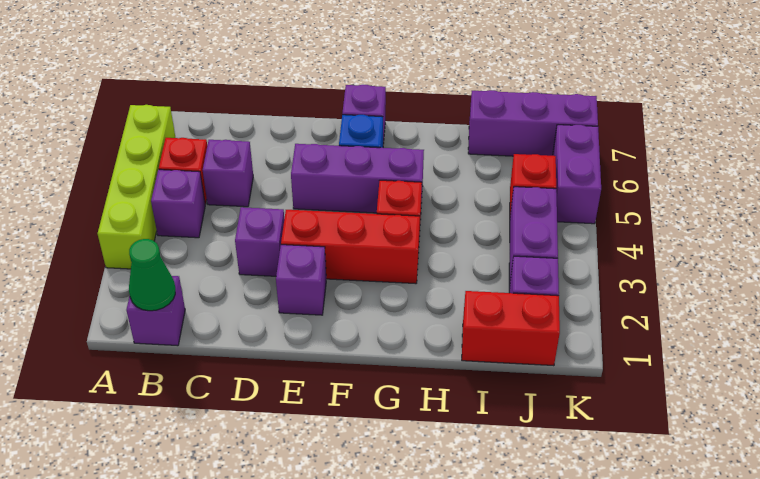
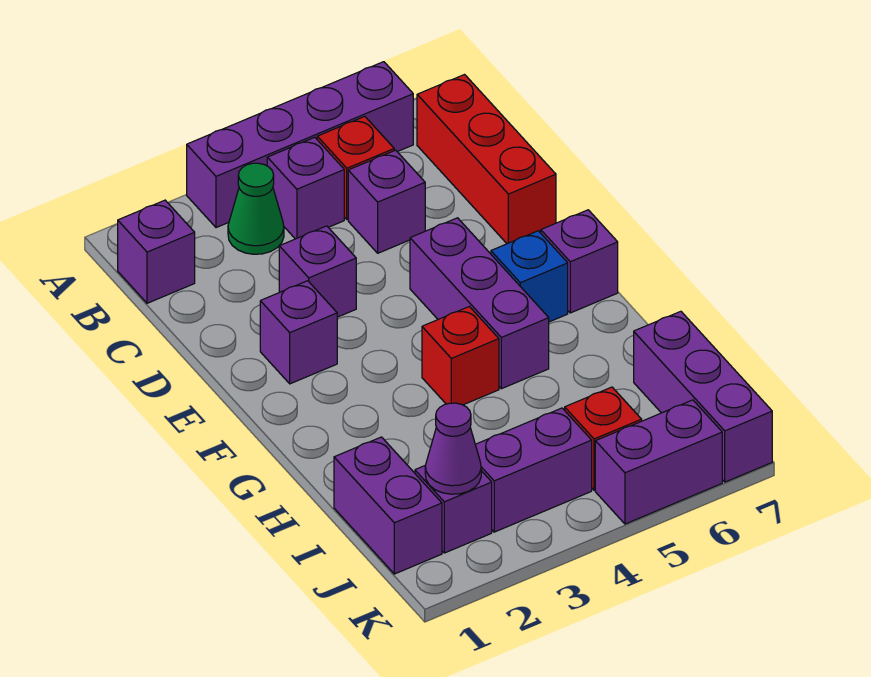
lime brick A3:A6 level 1 -> purple brick A3:A6 level 1
green cone B1 level 2 -> green cone B3 level 1
red brick E3:G3 level 1 -> red brick B7:D7 level 1
red brick I1:J1 level 1 -> purple brick I1:J1 level 1
none -> purple cone J2 level 2

